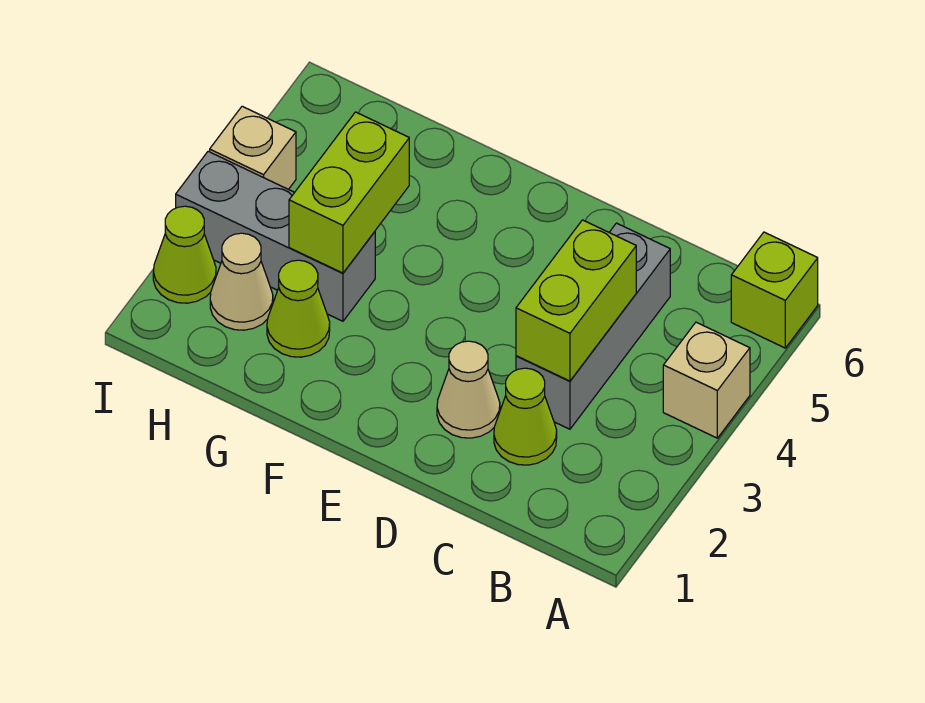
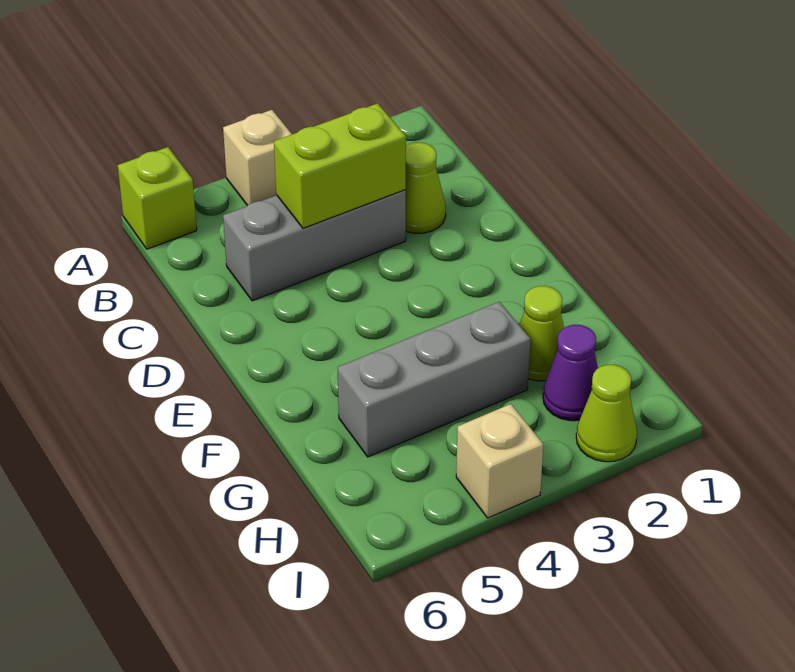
tan cone D2 level 1 -> none
grey brick G3:I3 level 1 -> grey brick G3:G5 level 1
lime brick G3:G4 level 2 -> none
tan cone H2 level 1 -> purple cone H2 level 1

